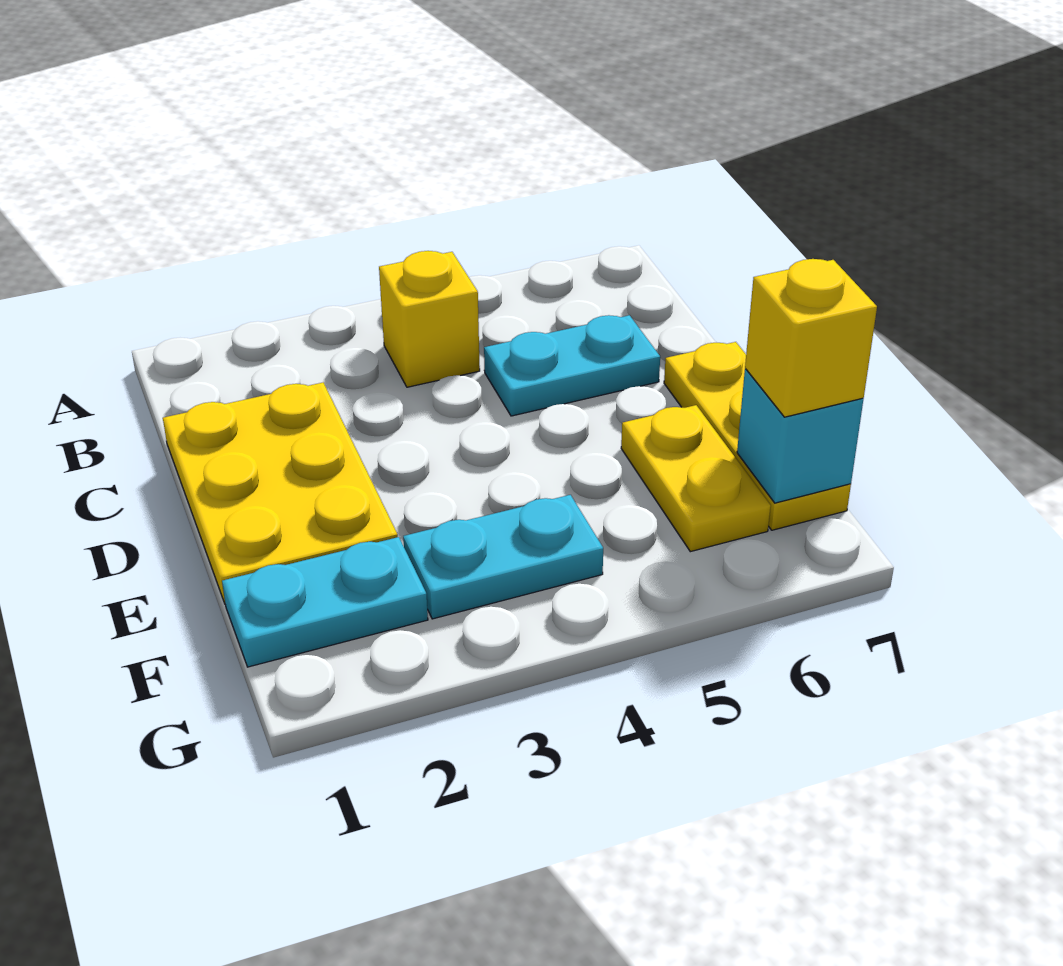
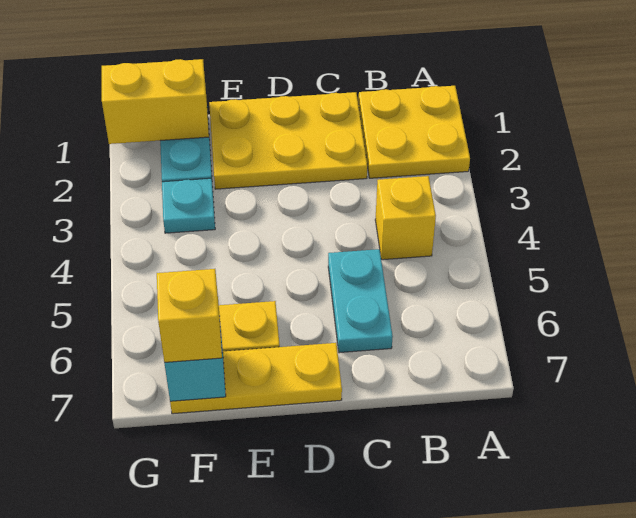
none -> yellow plate A1:B2 level 1
none -> yellow brick F1:G1 level 2
cyan plate F3:F4 level 1 -> cyan plate F3 level 1

